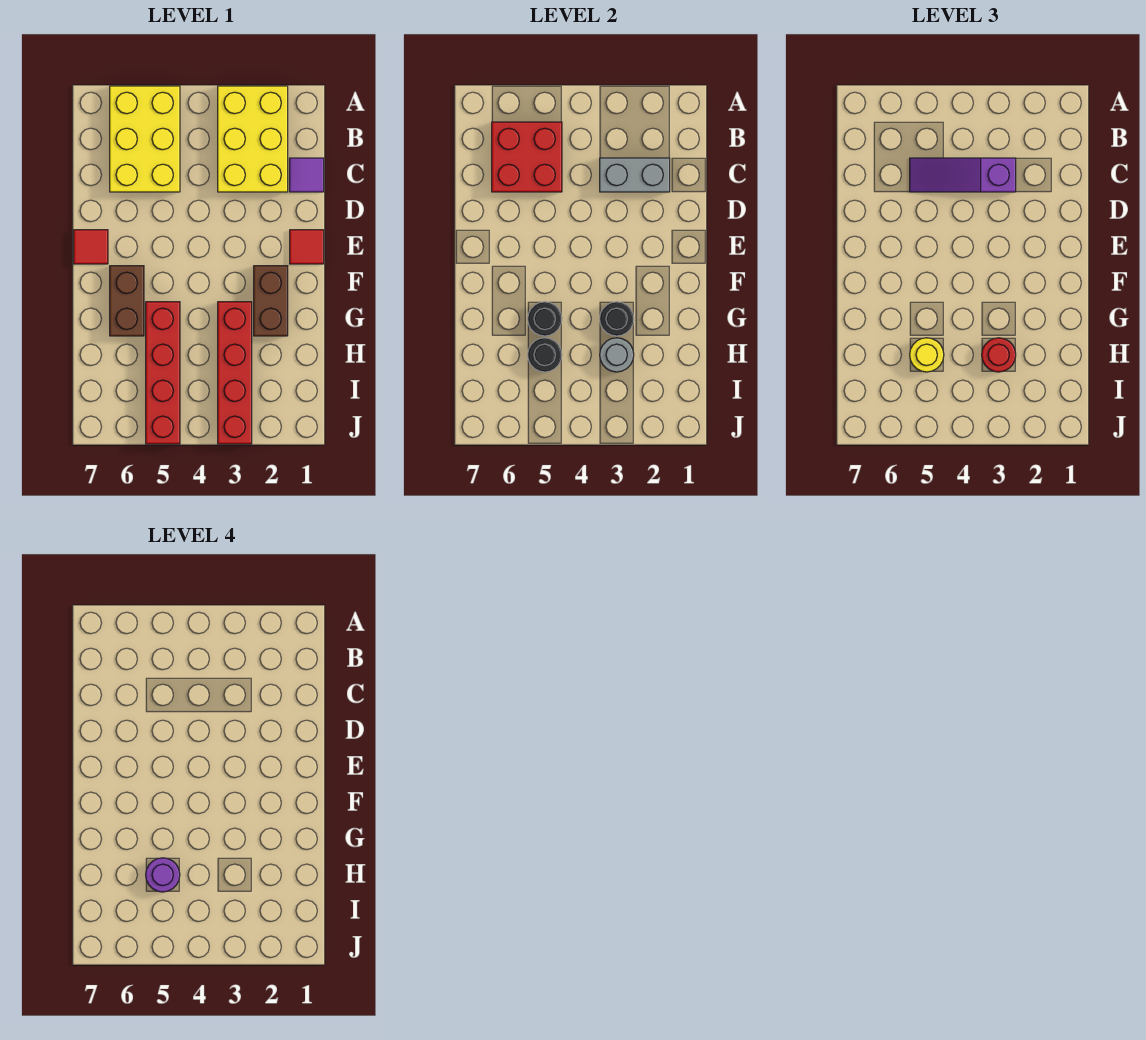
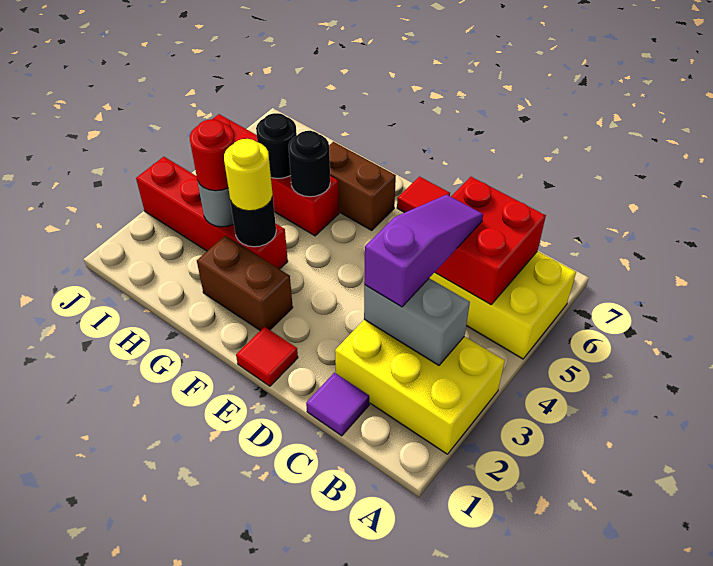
grey brick C2:C3 level 2 -> grey brick B3:C3 level 2
yellow round brick H5 level 3 -> yellow round brick G3 level 3
purple round brick H5 level 4 -> none

